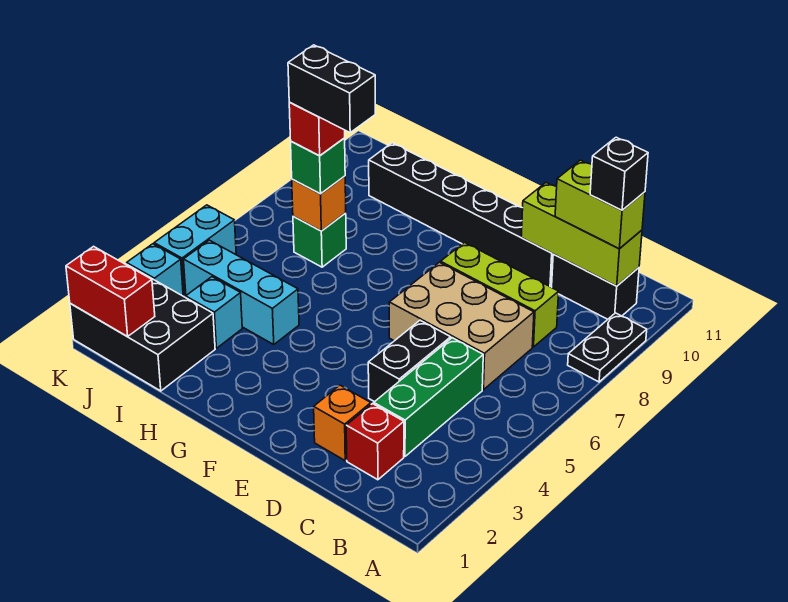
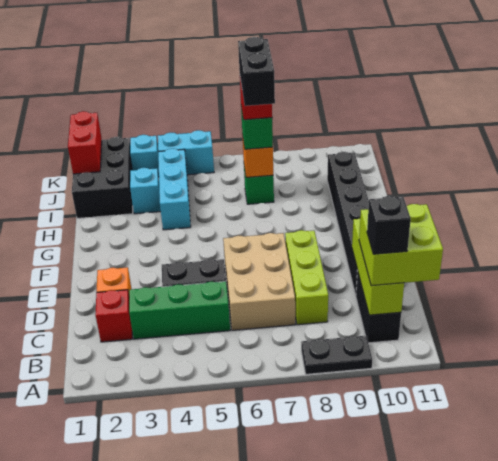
lime brick B10:C10 level 3 -> lime brick B10:C11 level 3

